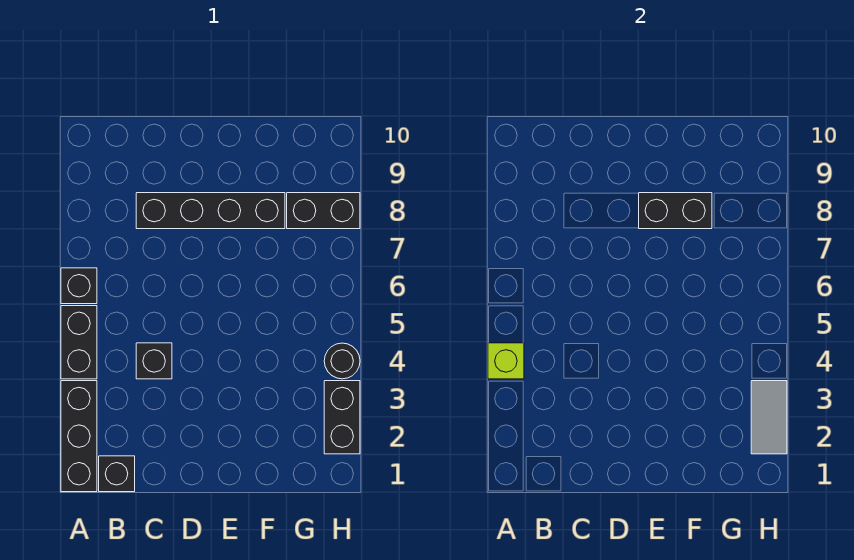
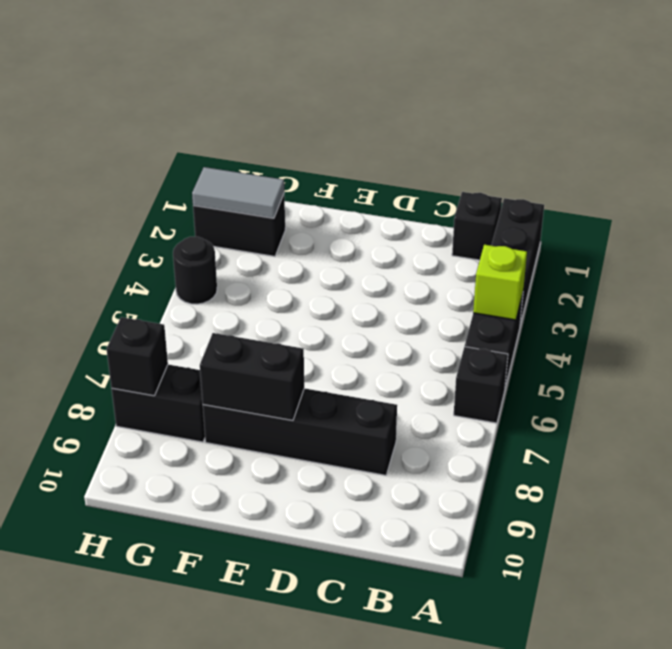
black brick C4 level 1 -> black brick H8 level 2
black brick H2:H3 level 1 -> black brick G2:H2 level 1
grey tile H2:H3 level 2 -> grey tile G2:H2 level 2

